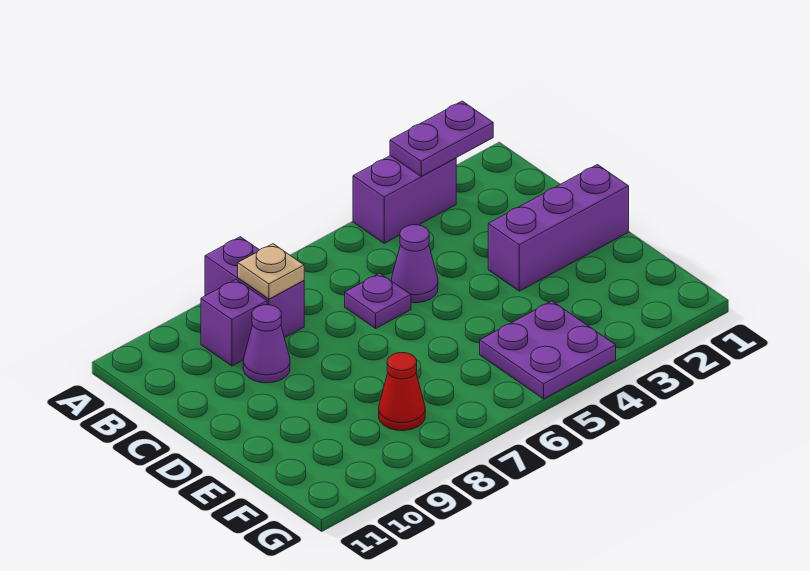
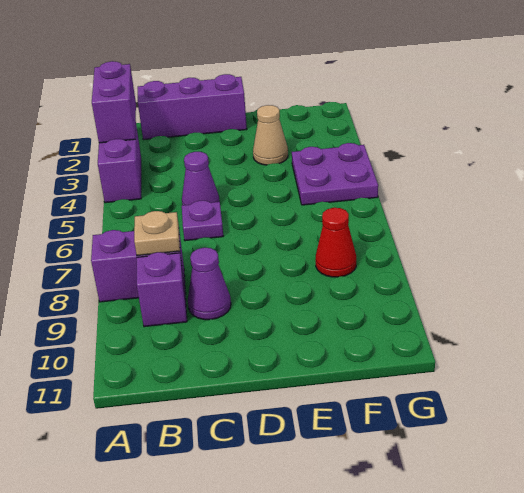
purple plate A2:A3 level 2 -> purple brick A2:A3 level 2
purple brick D1:D3 level 1 -> purple brick B1:D1 level 1
none -> tan cone E3 level 1

